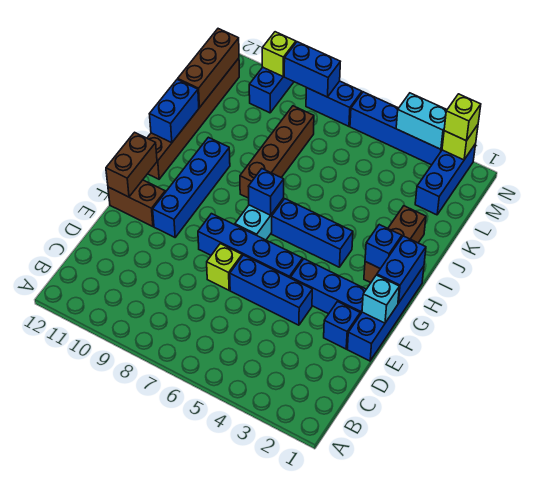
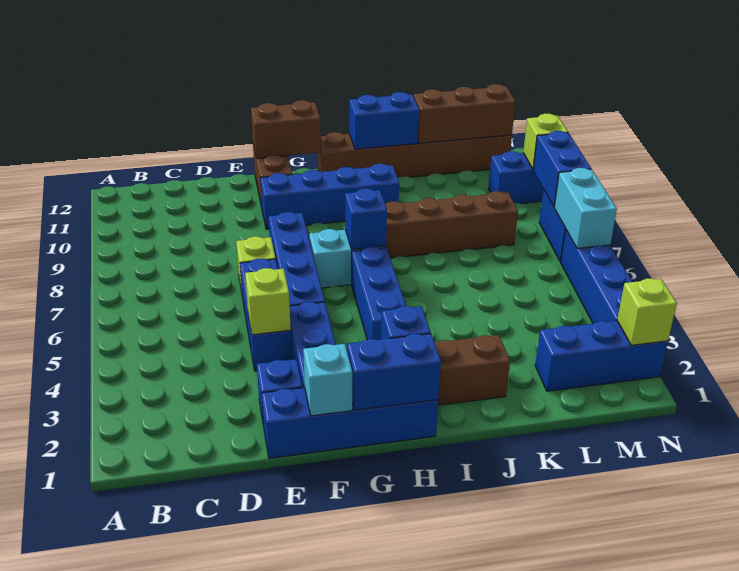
lime brick N2 level 3 -> lime brick E4 level 2
cyan brick N3:N4 level 2 -> cyan brick N6:N7 level 2

